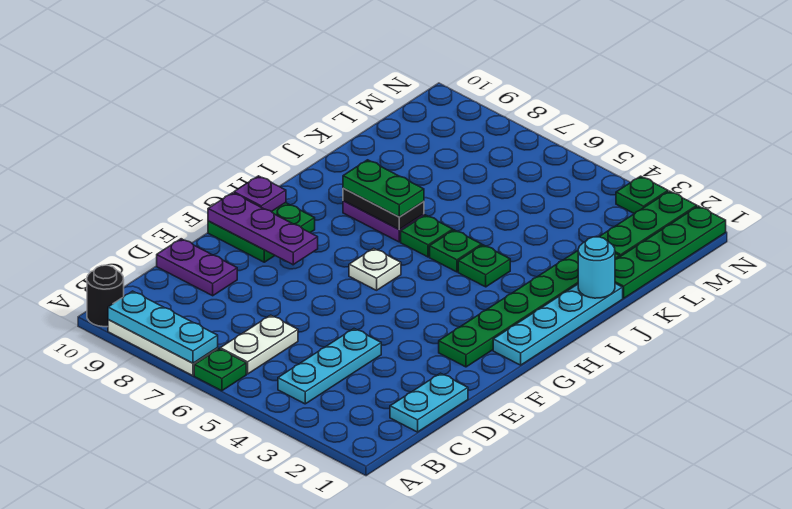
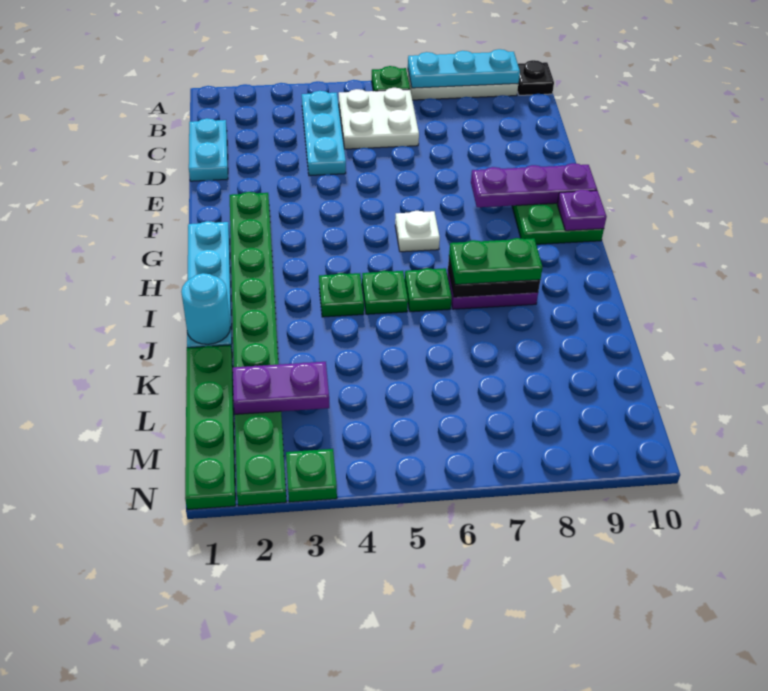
black round brick A10 level 1 -> black plate A10 level 1
white plate B6:C6 level 1 -> white plate B5:C6 level 1
purple plate D9:D10 level 1 -> purple plate L2:L3 level 2

